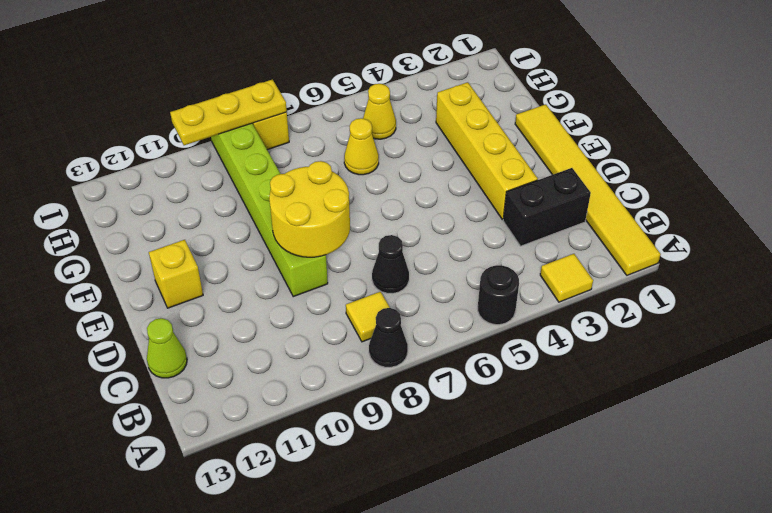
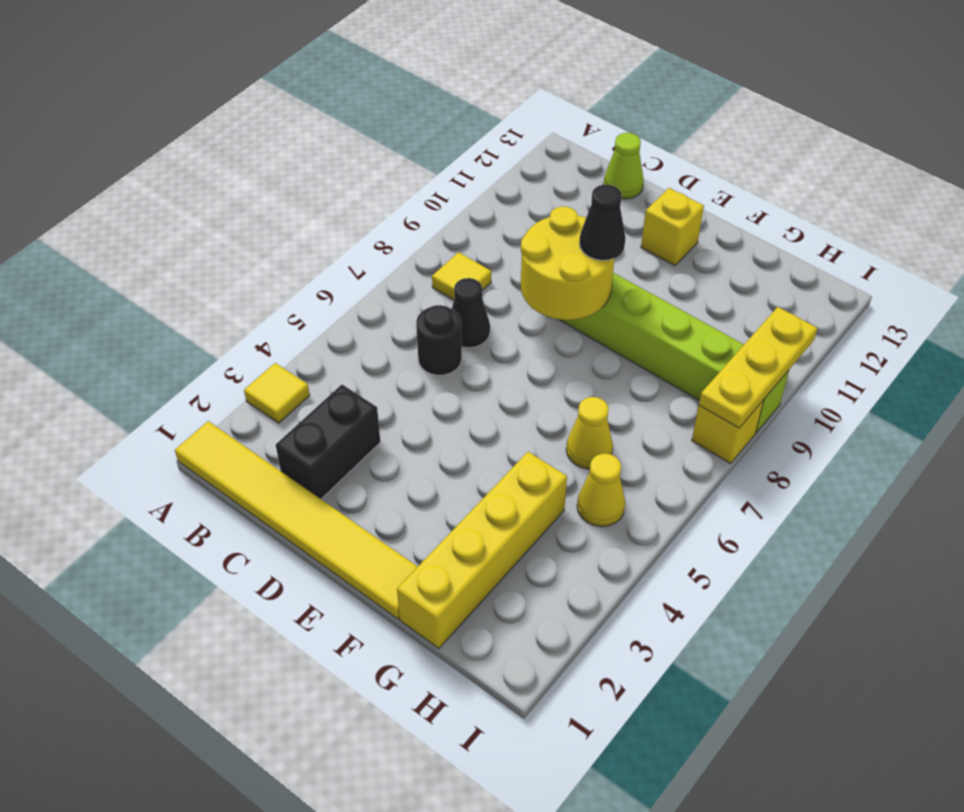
black round brick A5 level 1 -> black round brick C6 level 1
black cone A8 level 1 -> black cone E9 level 3
yellow brick D3:G3 level 1 -> yellow brick G1:G4 level 1

